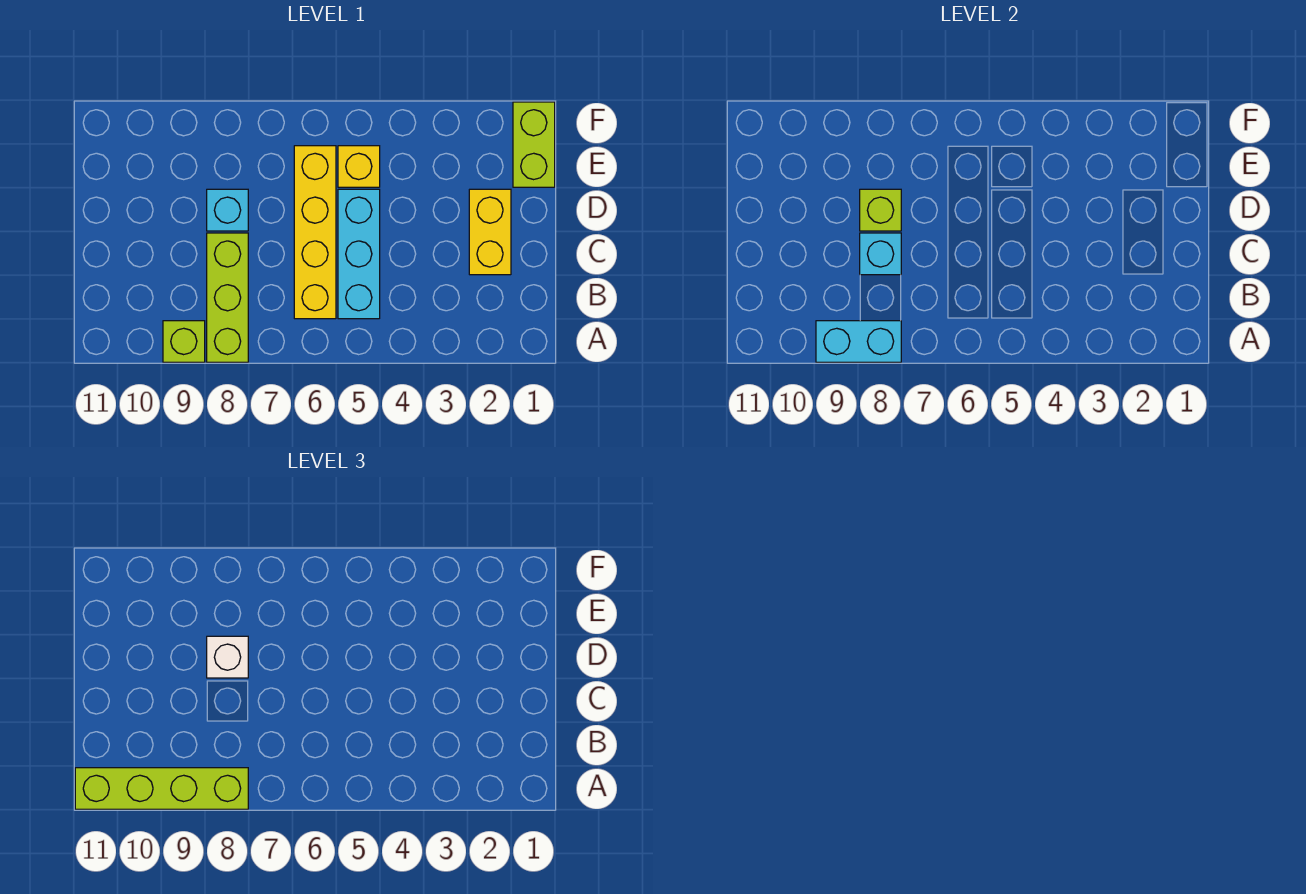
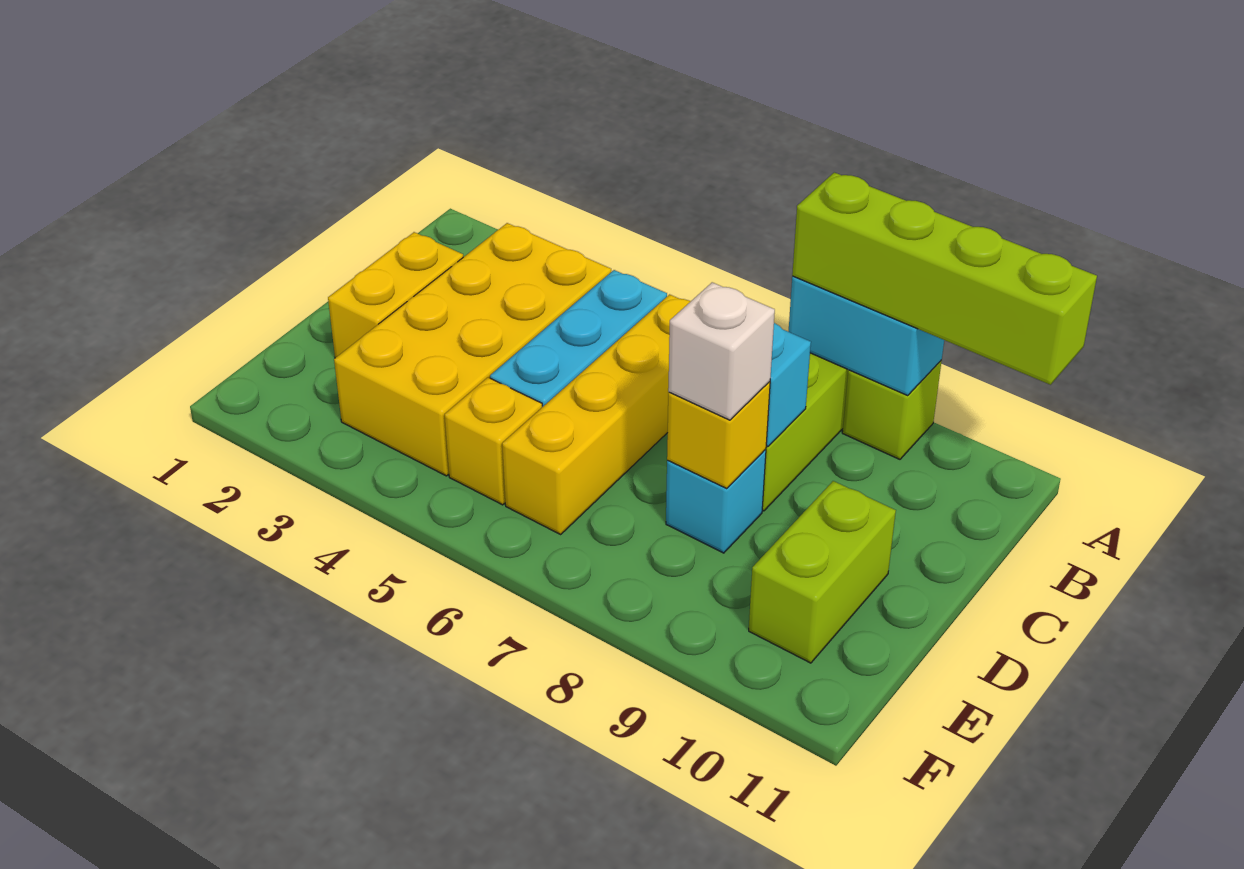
none -> yellow brick B3:E4 level 1
lime brick D8 level 2 -> yellow brick D8 level 2
lime brick E1:F1 level 1 -> lime brick D10:E10 level 1

